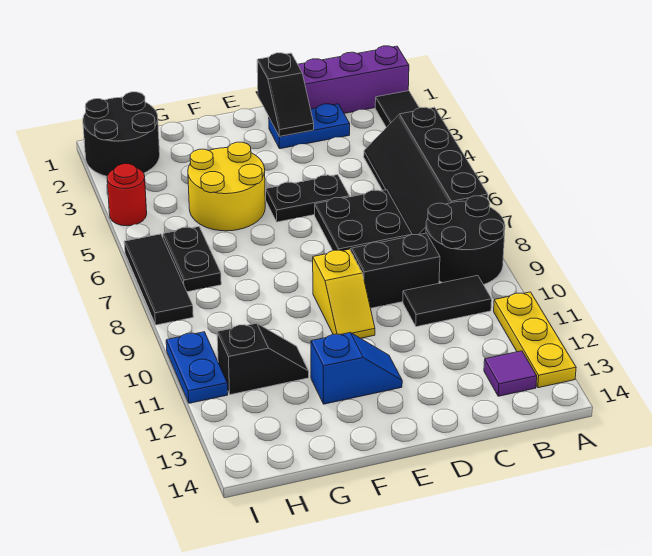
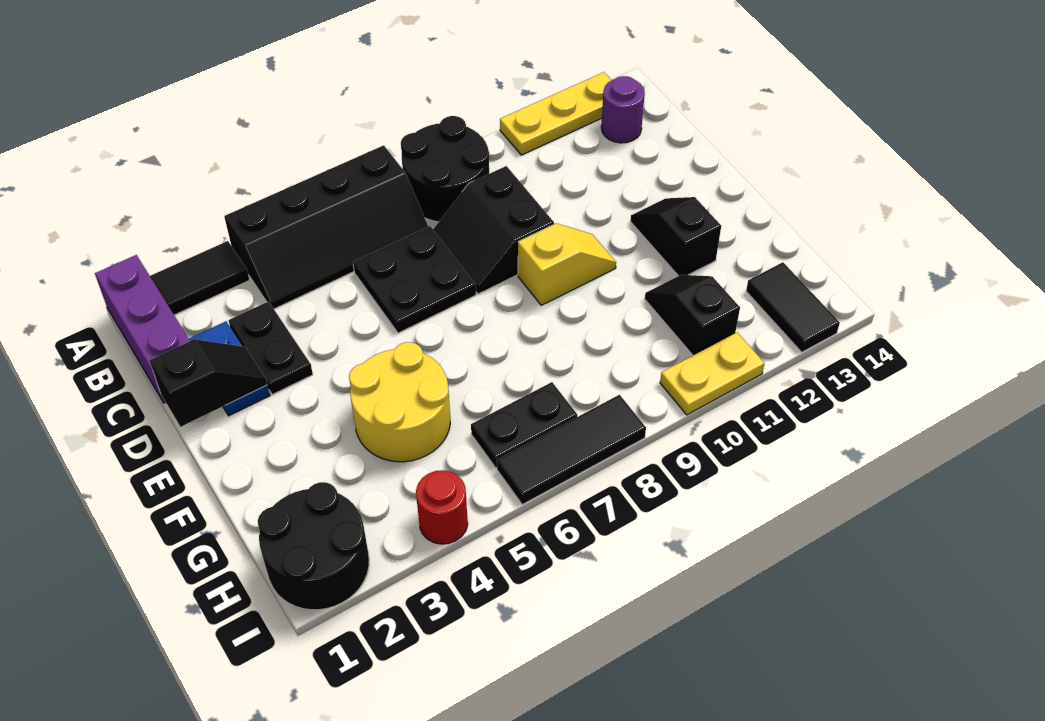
black tile B10:C10 level 1 -> black tile H13:I13 level 1
purple tile B13 level 1 -> purple round brick B13 level 1
black plate D5:E5 level 1 -> black plate C3:D3 level 1
blue slope E12:F12 level 1 top F -> black slope E12:F12 level 1 top F
blue plate I10:I11 level 1 -> yellow plate I10:I11 level 1

